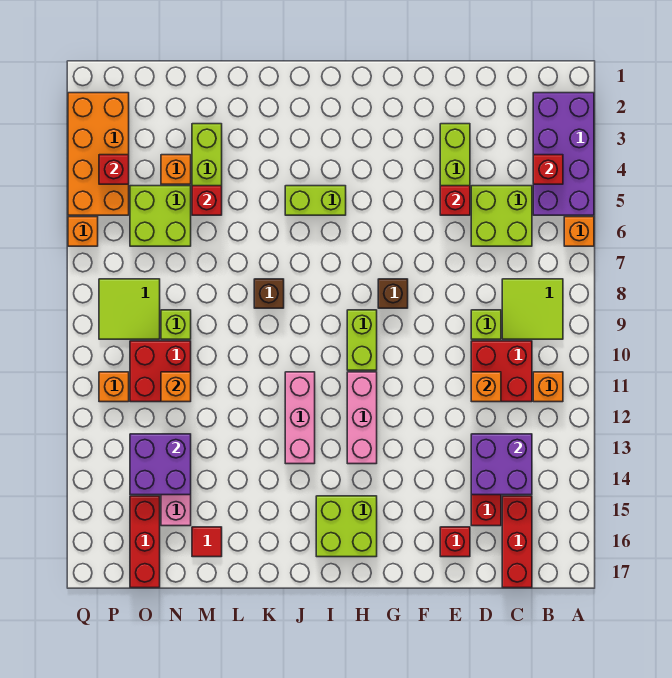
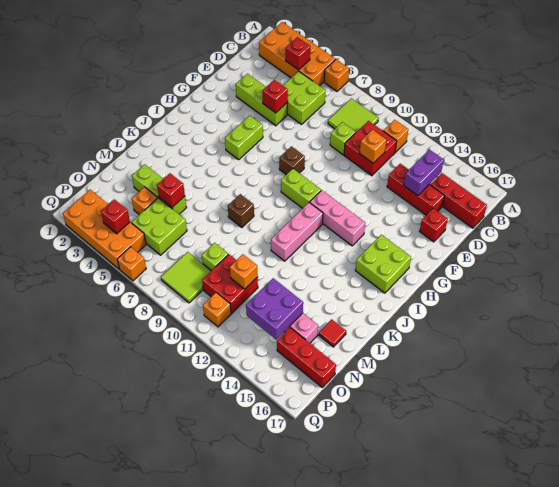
purple brick A2:B5 level 1 -> orange brick A2:B5 level 1
purple brick C13:D14 level 2 -> purple brick C14:D14 level 2
lime brick I5:J5 level 1 -> lime brick G5:H5 level 1
pink brick J11:J13 level 1 -> pink brick I11:K11 level 1

